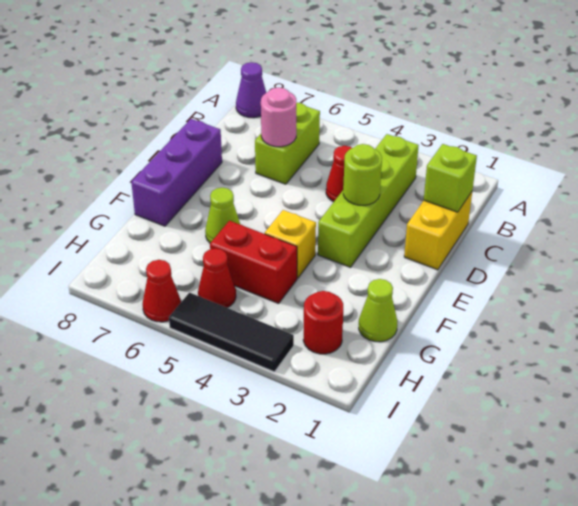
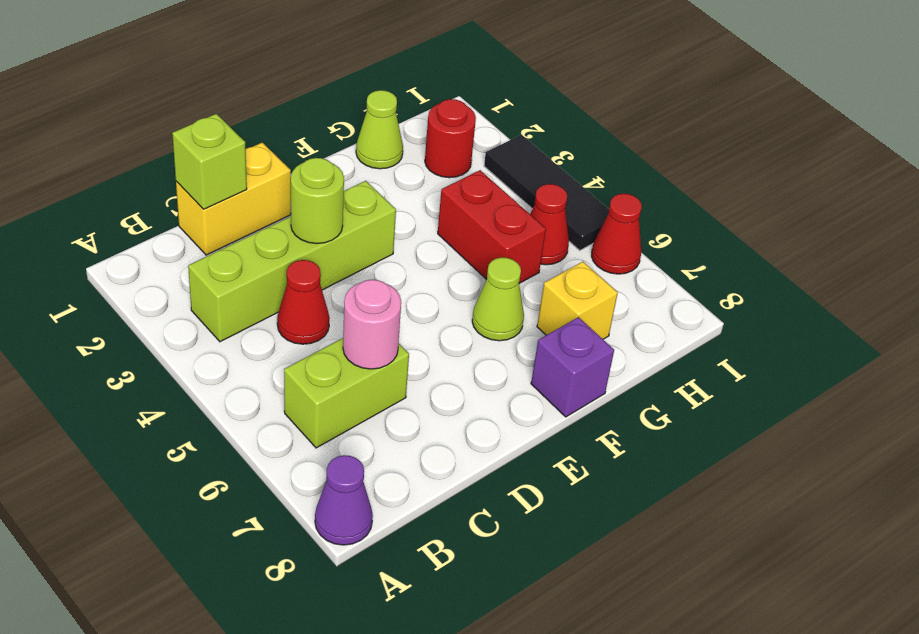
purple brick D8:F8 level 1 -> purple brick F8 level 1
yellow brick F4 level 1 -> yellow brick G7 level 1

